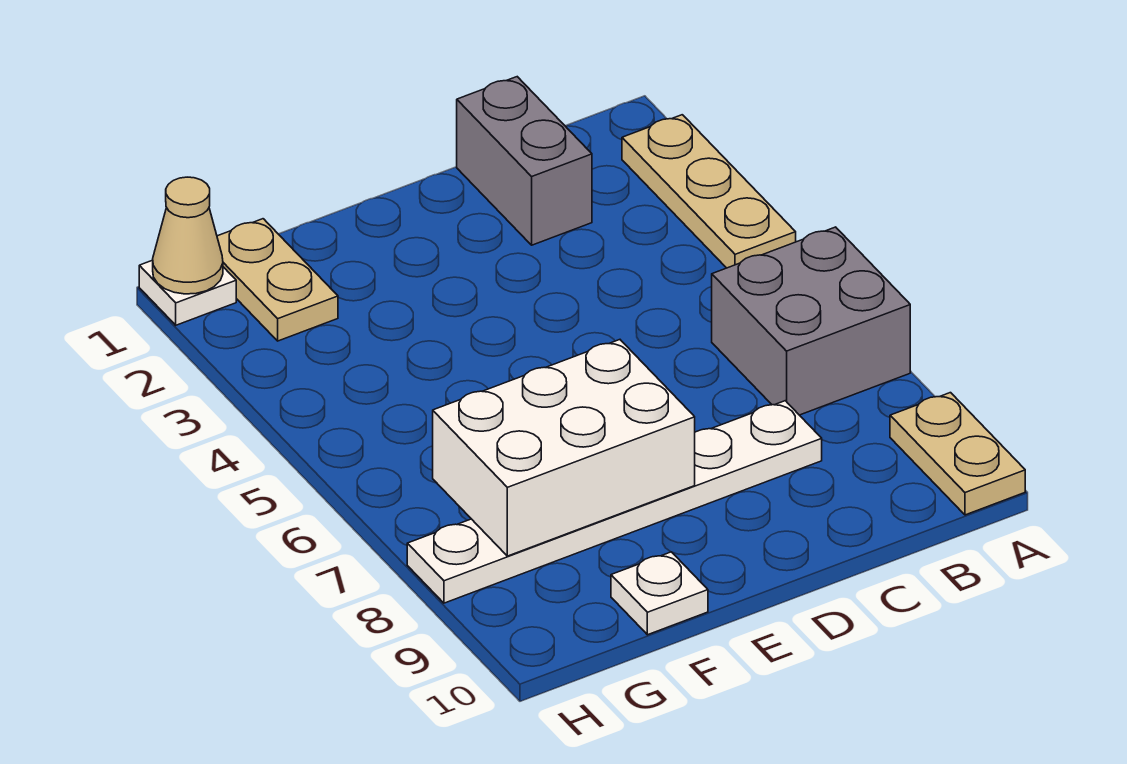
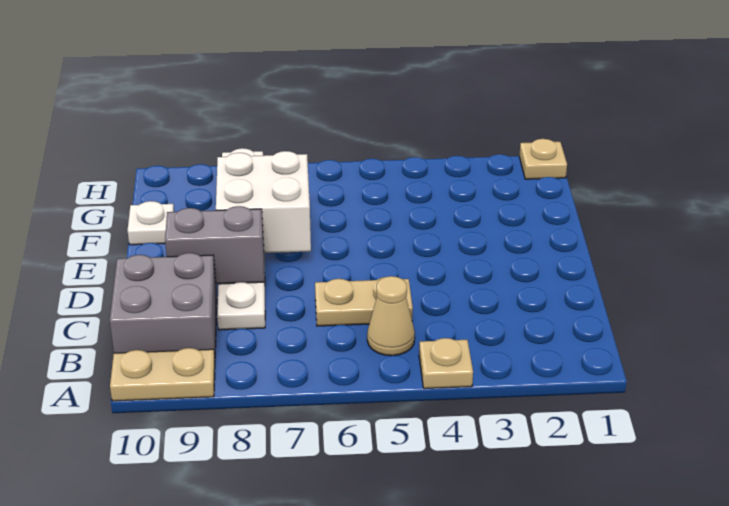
tan plate A2:A4 level 1 -> tan plate A4 level 1
grey brick A6:B7 level 1 -> grey brick B9:C10 level 1
grey brick C1:C2 level 1 -> grey brick D8:D9 level 2
white brick E7:G8 level 2 -> white brick E7:F8 level 2
tan plate G1:G2 level 1 -> tan plate C5:C6 level 1
white plate H1 level 1 -> tan plate H1 level 1
tan cone H1 level 2 -> tan cone B5 level 1

